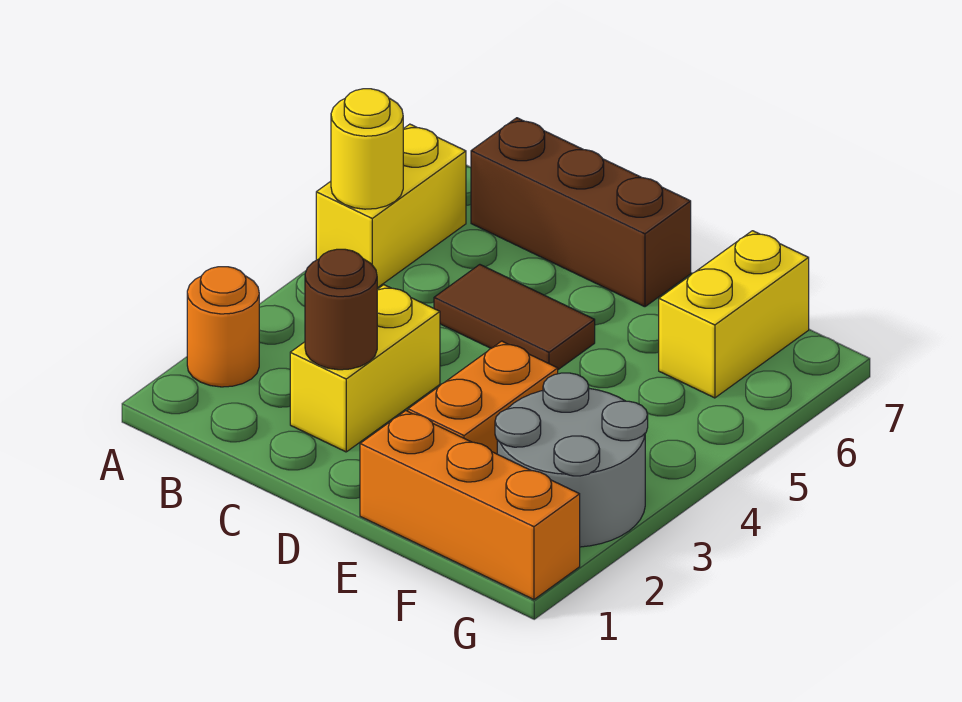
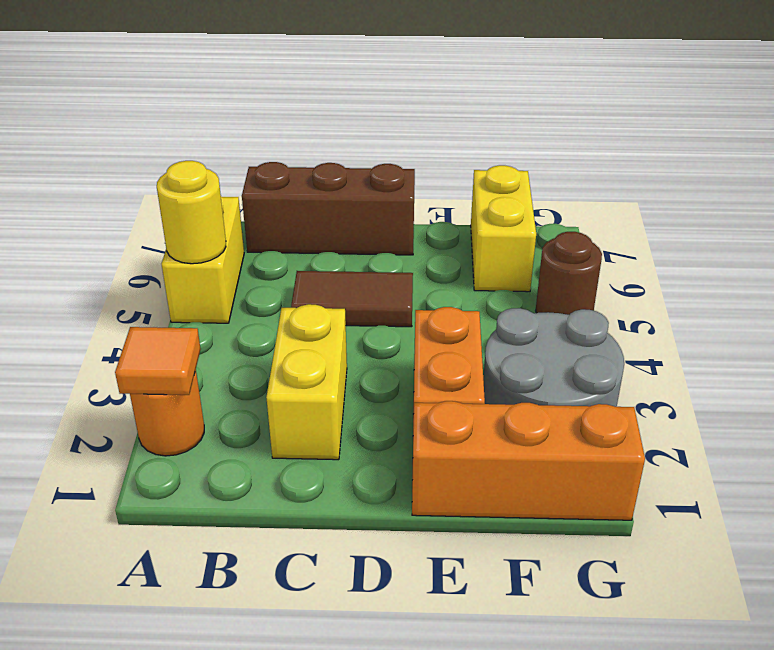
none -> orange tile A2 level 2
brown round brick C2 level 2 -> brown round brick G5 level 1

